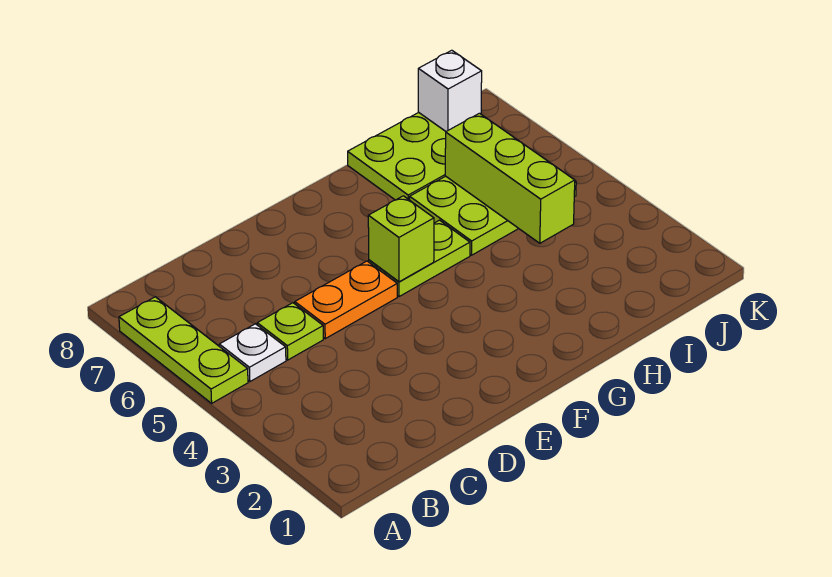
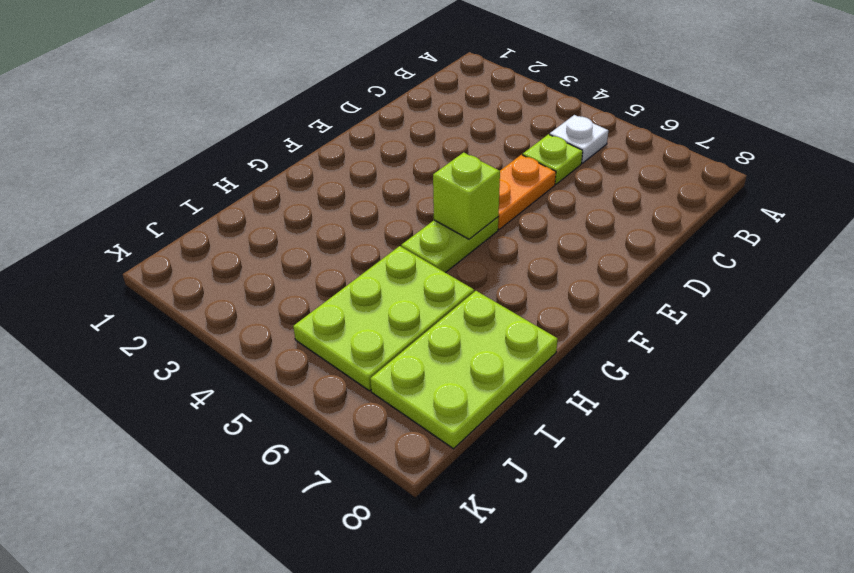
lime plate A5:A7 level 1 -> none
lime brick I4:I6 level 2 -> none
white brick J8 level 2 -> none

